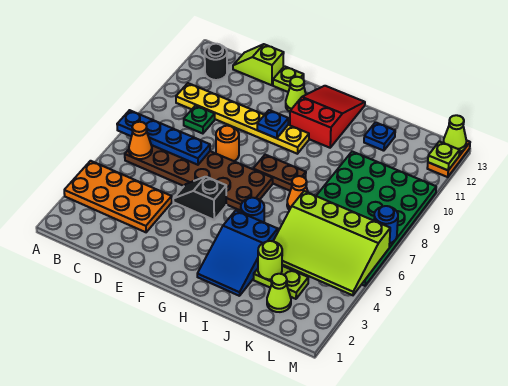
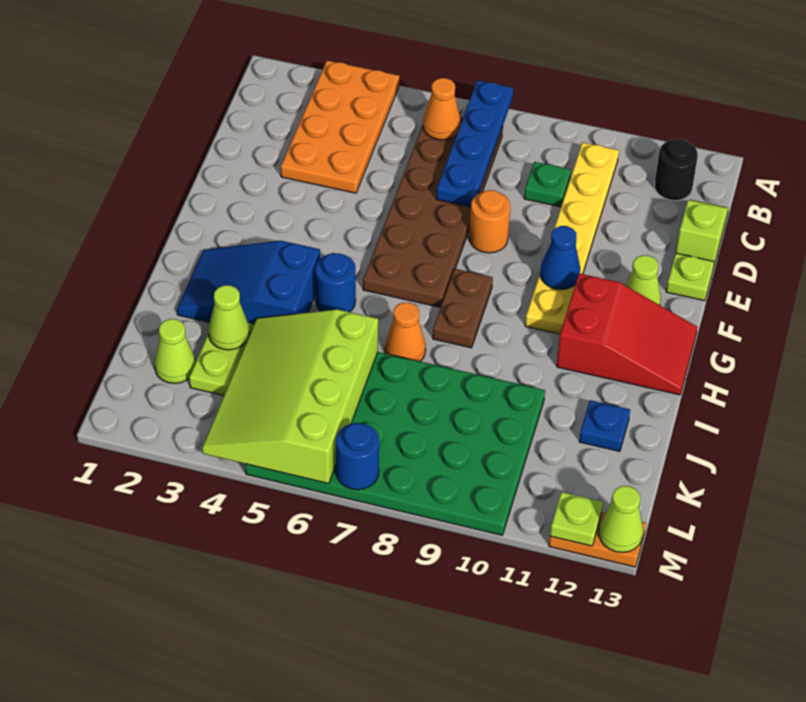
black slope E5:F5 level 1 top F -> none
blue plate F10 level 2 -> blue cone F10 level 2
lime round brick J3 level 2 -> lime cone J3 level 2

